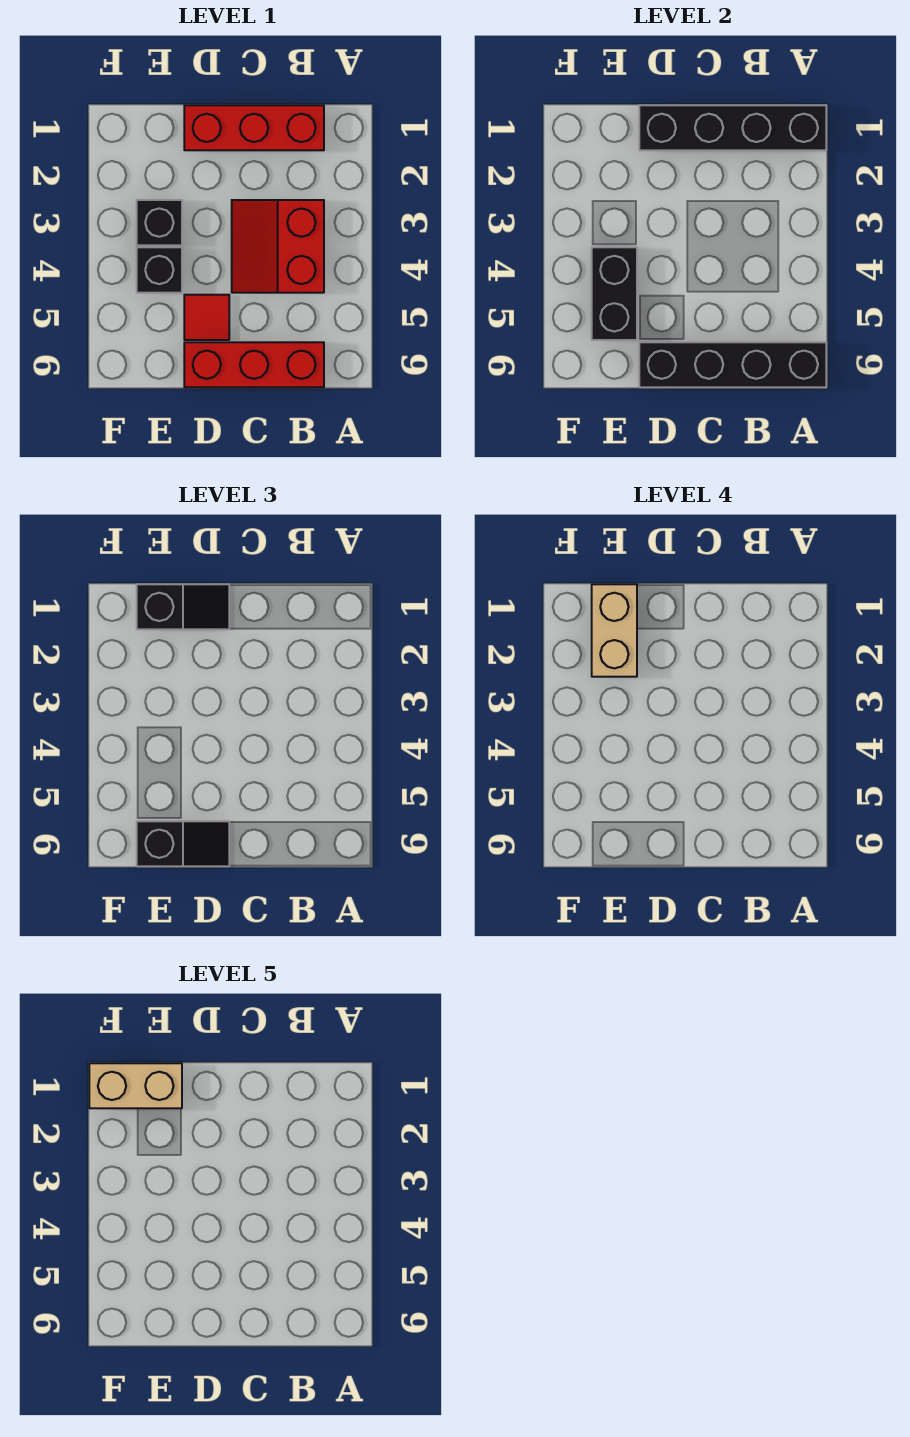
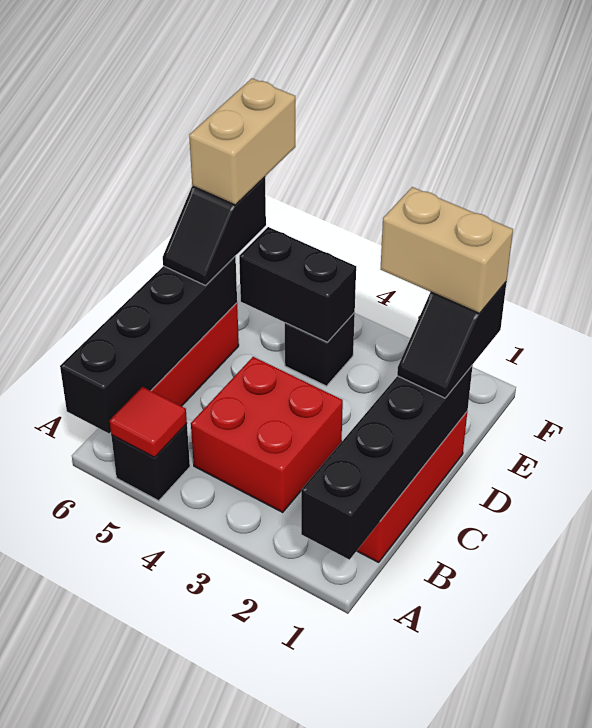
red slope B3:C4 level 1 top B -> red brick B3:C4 level 1
red tile D5 level 1 -> red tile A5 level 2
tan brick E1:F1 level 5 -> tan brick E6:F6 level 4
black brick E3 level 1 -> black brick A5 level 1

